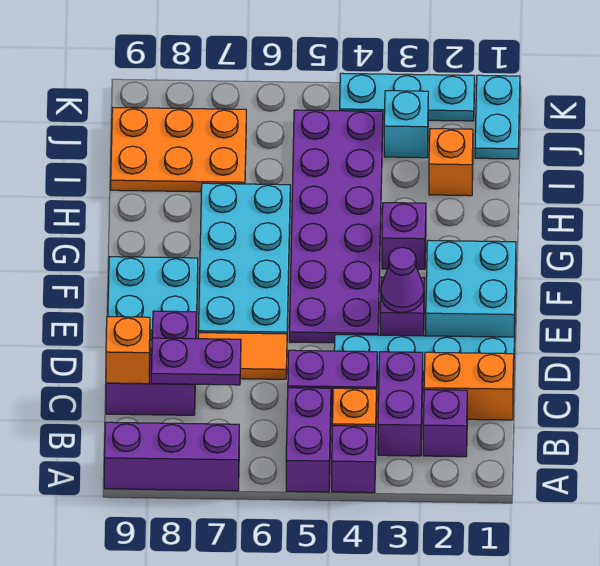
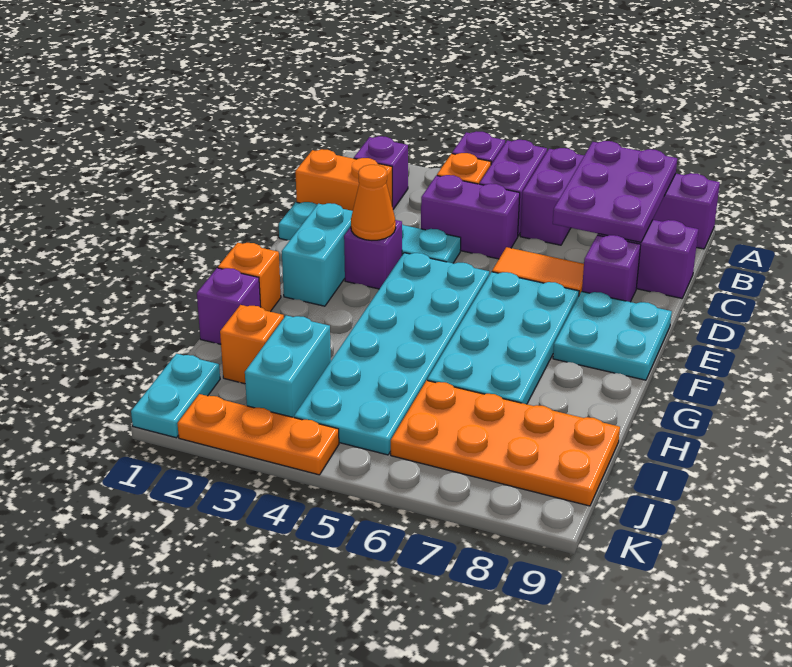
purple brick B3:C3 level 1 -> purple brick A6:B6 level 1
purple plate C7:C8 level 2 -> purple plate A7:C8 level 2
orange brick C9 level 2 -> orange brick G1 level 1
cyan brick E1:F2 level 1 -> cyan brick E2:F2 level 1
purple cone E3 level 2 -> orange cone E3 level 2
purple plate E4:J5 level 1 -> cyan plate E4:J5 level 1
purple brick G3 level 1 -> purple brick H1 level 1
orange plate I7:J9 level 1 -> orange plate I6:J9 level 1
cyan brick J3 level 1 -> cyan brick I3:J3 level 1
cyan plate K2:K4 level 1 -> orange plate K2:K4 level 1

